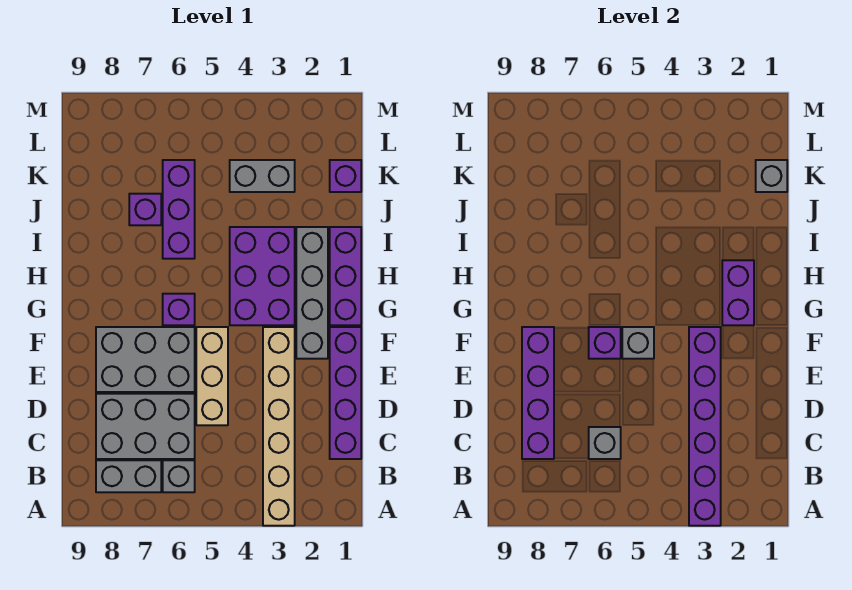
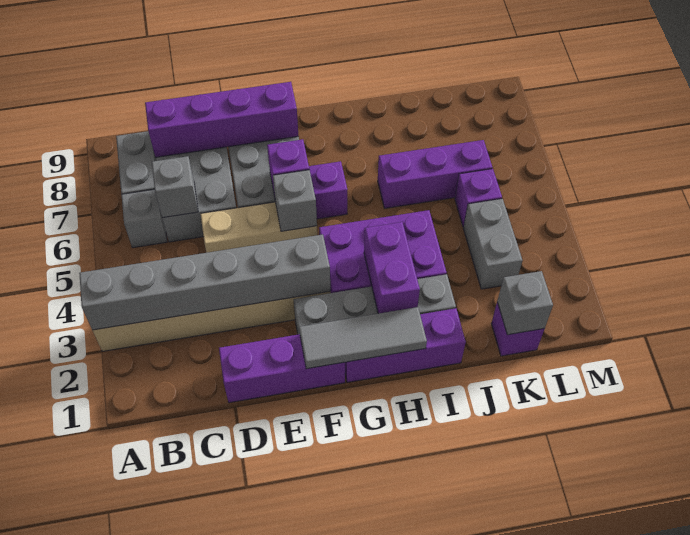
purple brick A3:F3 level 2 -> grey brick A3:F3 level 2
purple brick C1:F1 level 1 -> purple brick D1:F1 level 1
none -> grey tile F1:H1 level 2
purple brick G2:H2 level 2 -> purple brick H2:H3 level 2
purple brick J7 level 1 -> purple brick K5 level 1

